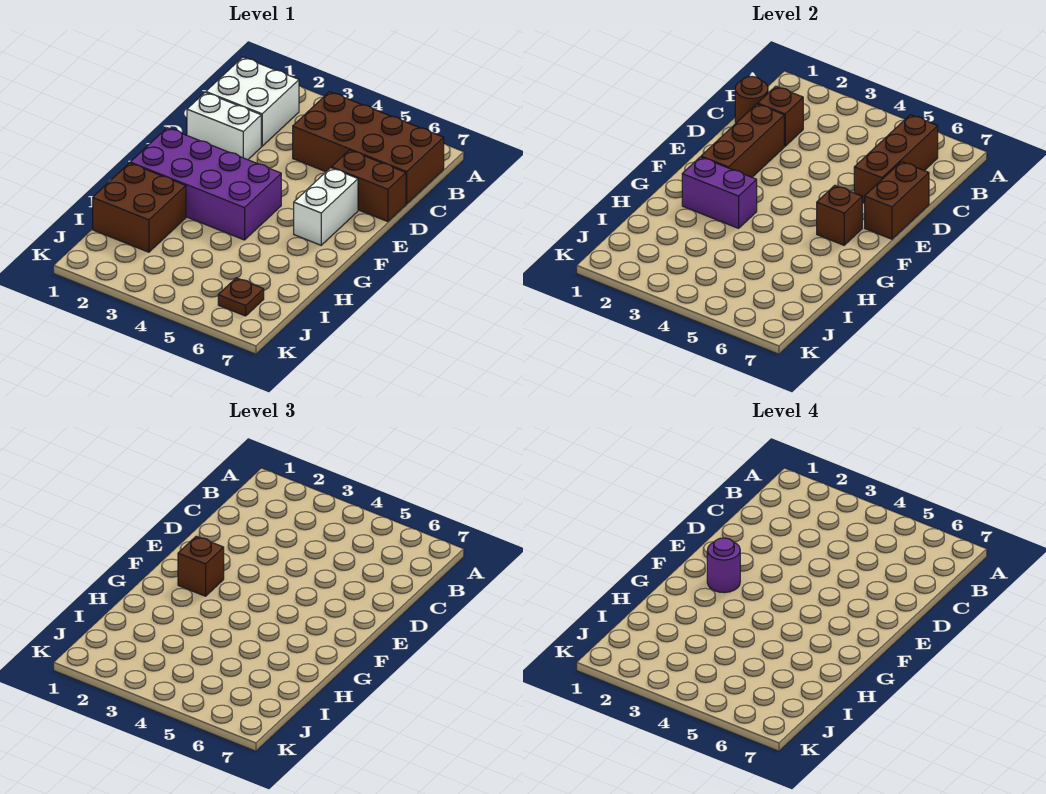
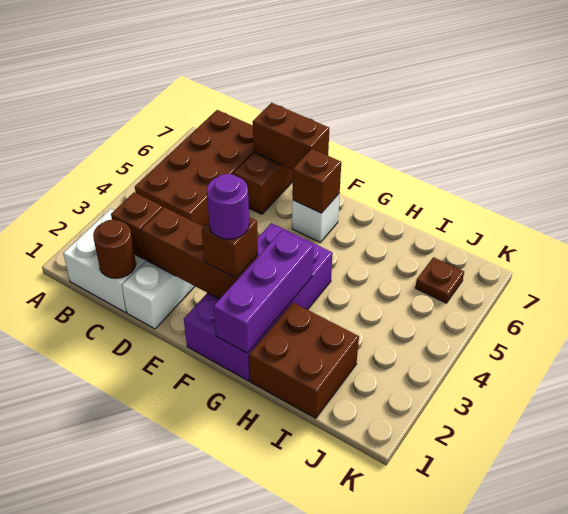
brown brick B6:D6 level 2 -> none
white brick E6:F6 level 1 -> white brick F6 level 1
purple brick G2:G3 level 2 -> purple brick G1:G3 level 2

